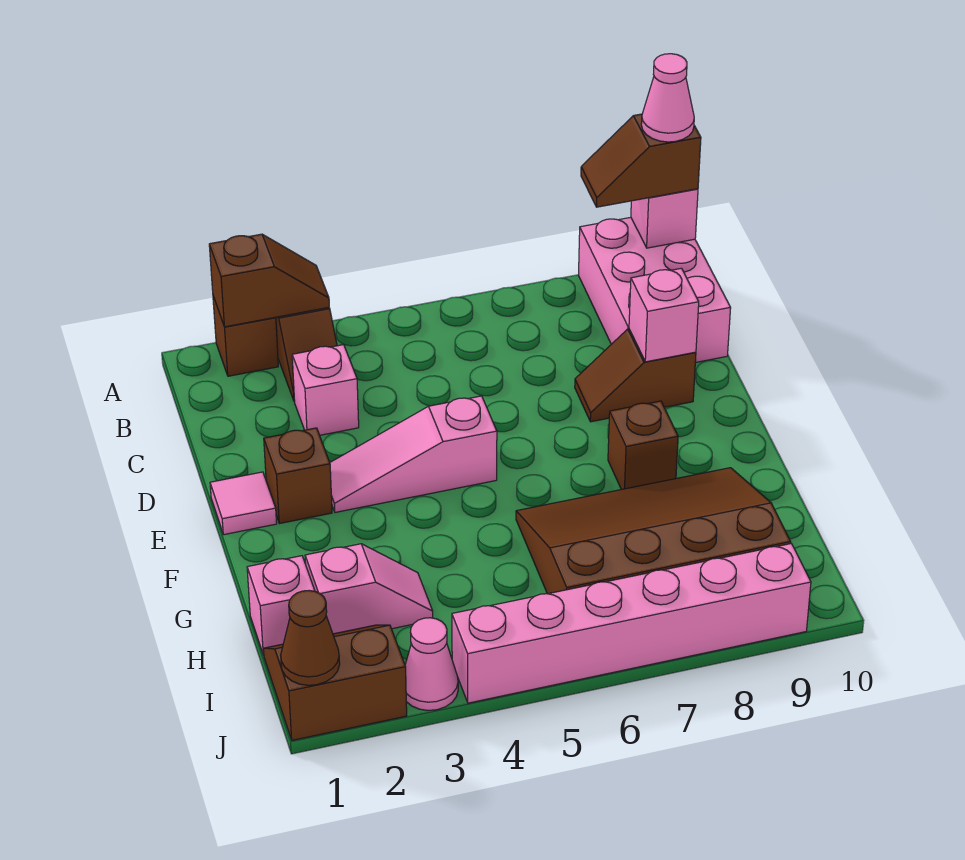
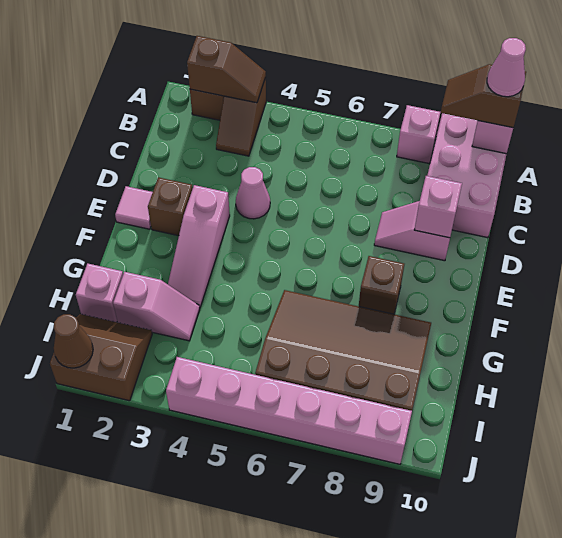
pink brick C3 level 1 -> pink brick A8 level 1
brown slope D8:D9 level 1 top 9 -> pink slope D8:D9 level 1 top 9
pink slope E3:E5 level 1 top 5 -> pink slope E3:G3 level 1 top E
pink cone J3 level 1 -> pink cone D4 level 1

